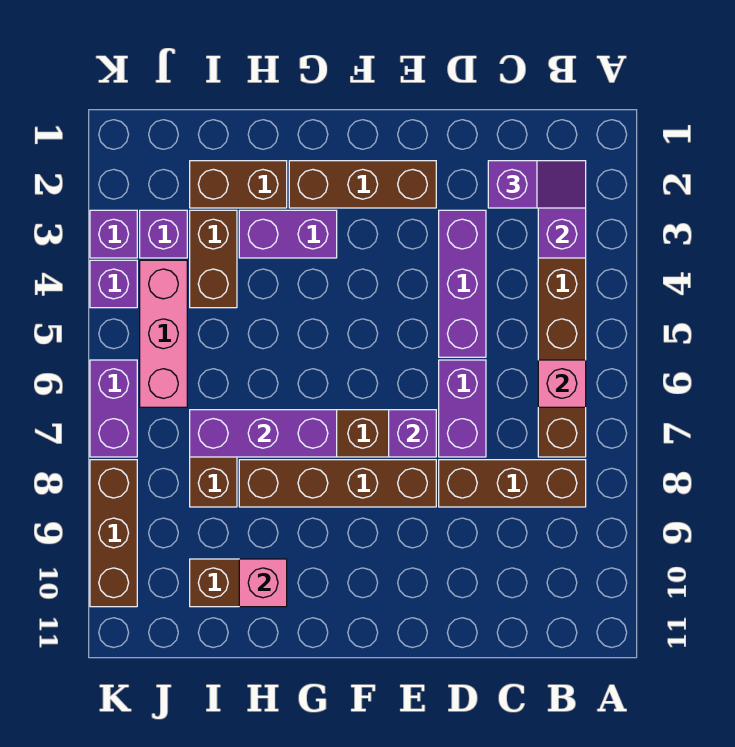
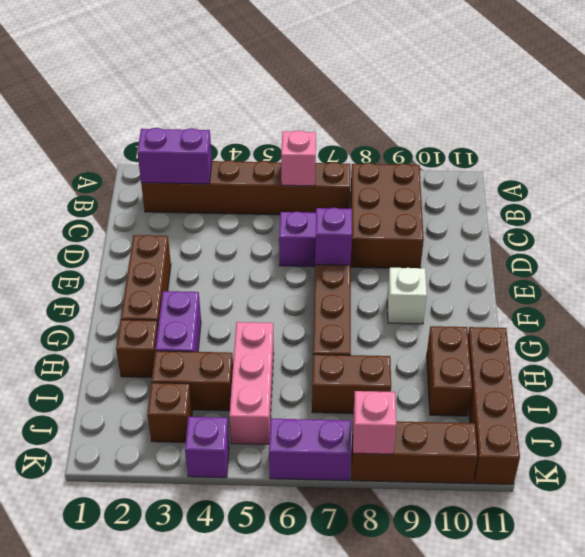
purple slope B2:C2 level 3 top C -> none
brown brick B8:D8 level 1 -> brown brick B8:D9 level 1
purple brick D3:D5 level 1 -> none
brown brick E8:H8 level 1 -> brown brick H11:K11 level 1
none -> white brick F9 level 1
purple brick G7:I7 level 2 -> none
brown brick H2:I2 level 1 -> brown brick H2 level 1
pink brick H10 level 2 -> pink brick K8 level 2
purple brick J3 level 1 -> brown brick J3 level 1
pink brick J4:J6 level 1 -> pink brick H5:J5 level 1
purple brick K3 level 1 -> none

